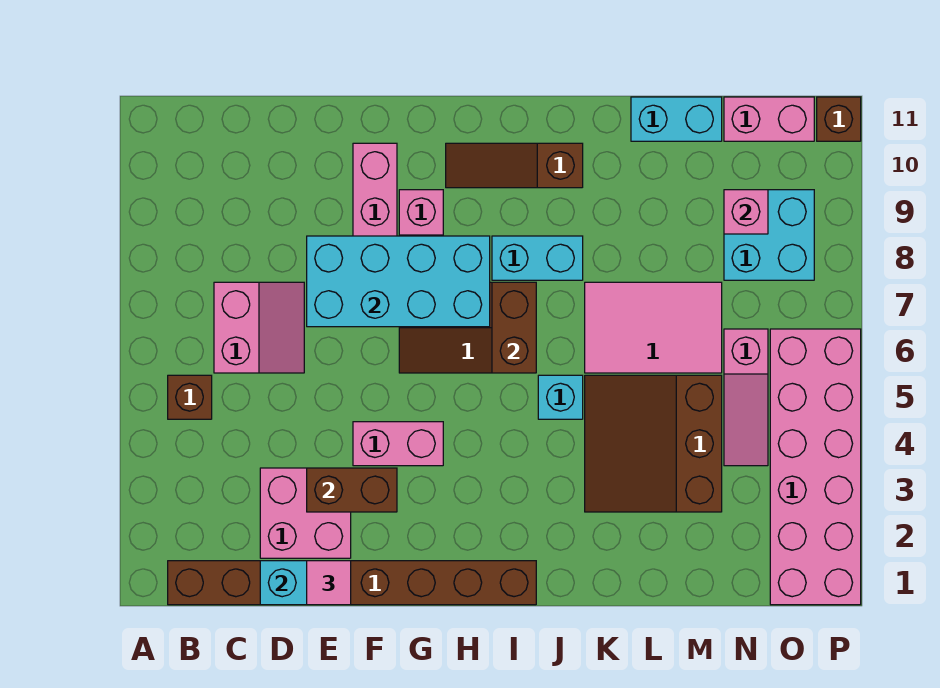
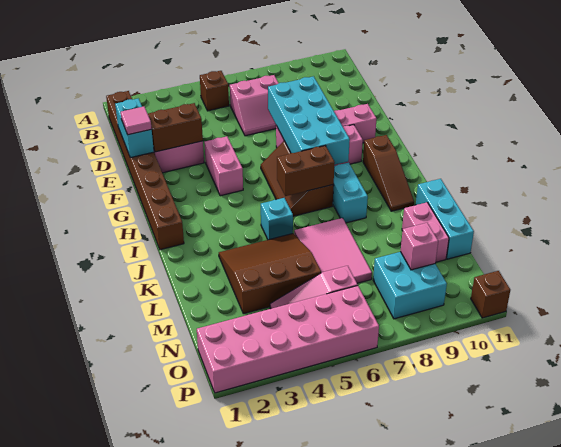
brown brick E3:F3 level 2 -> brown brick E2:E3 level 2
brown slope H10:J10 level 1 top J -> brown slope H10:J10 level 1 top H
cyan brick L11:M11 level 1 -> cyan brick K11:M11 level 1
pink brick N11:O11 level 1 -> pink brick L10:M10 level 1

